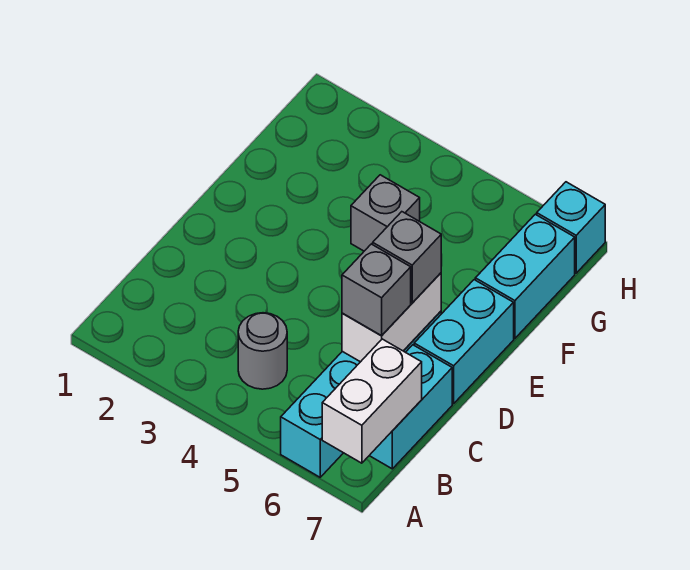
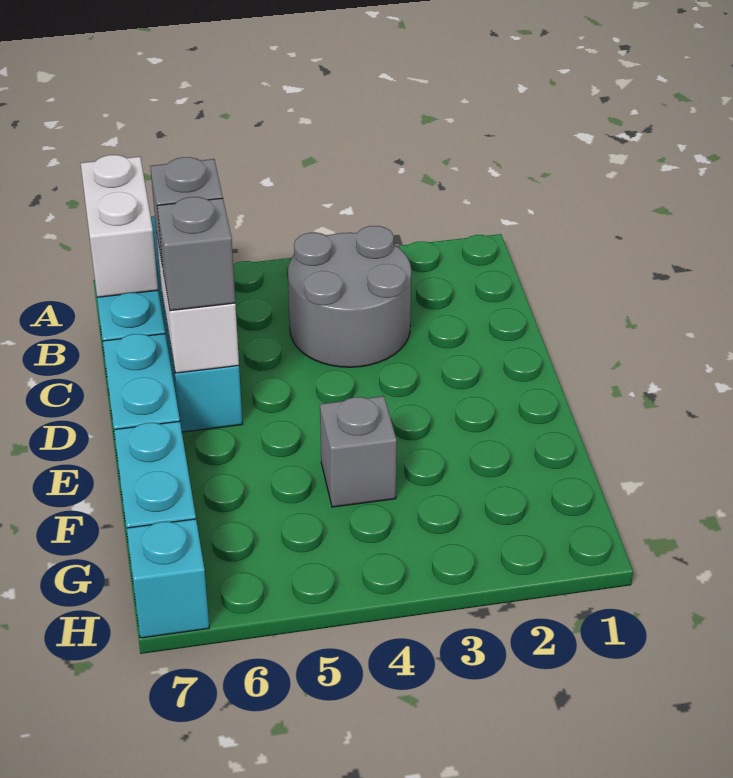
grey round brick B4 level 1 -> grey round brick B3:C4 level 1

